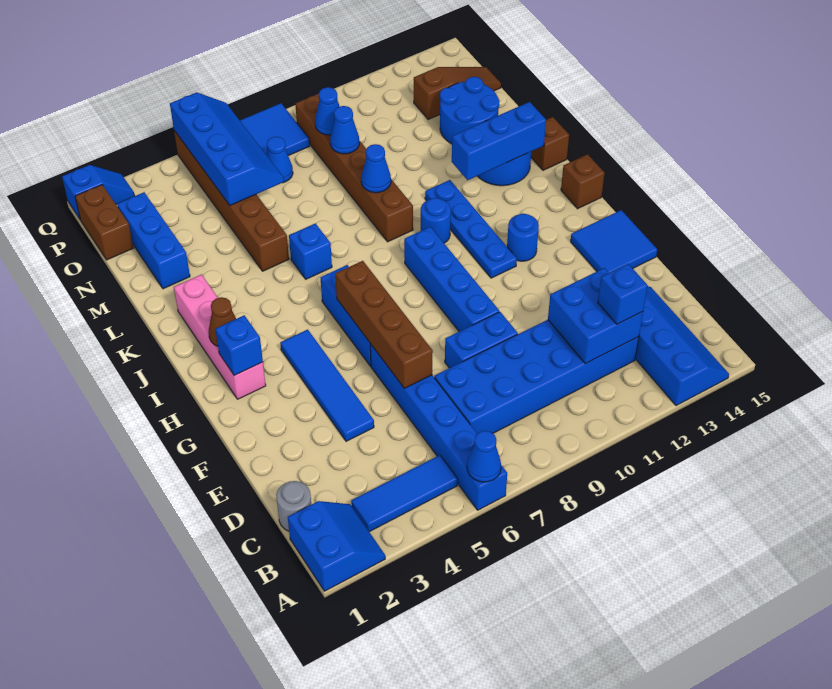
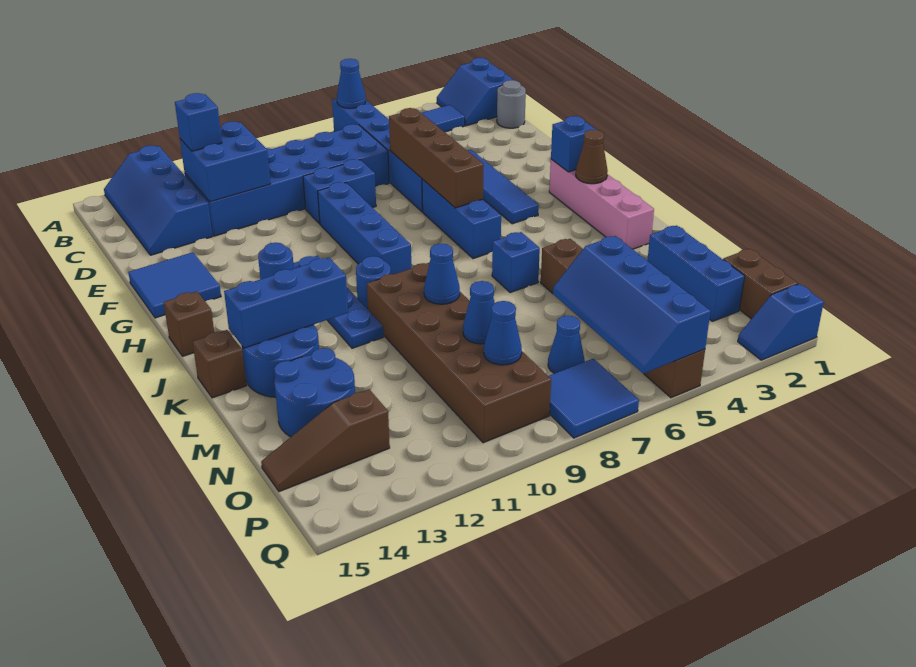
brown brick K9:P9 level 1 -> brown brick K9:P10 level 1

